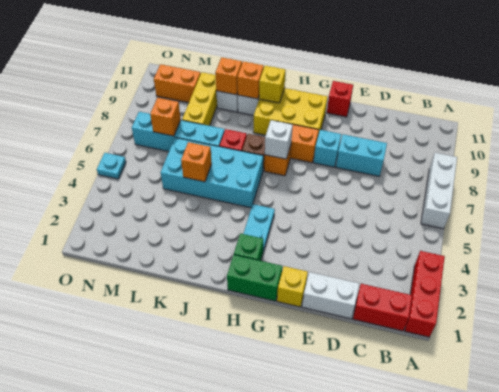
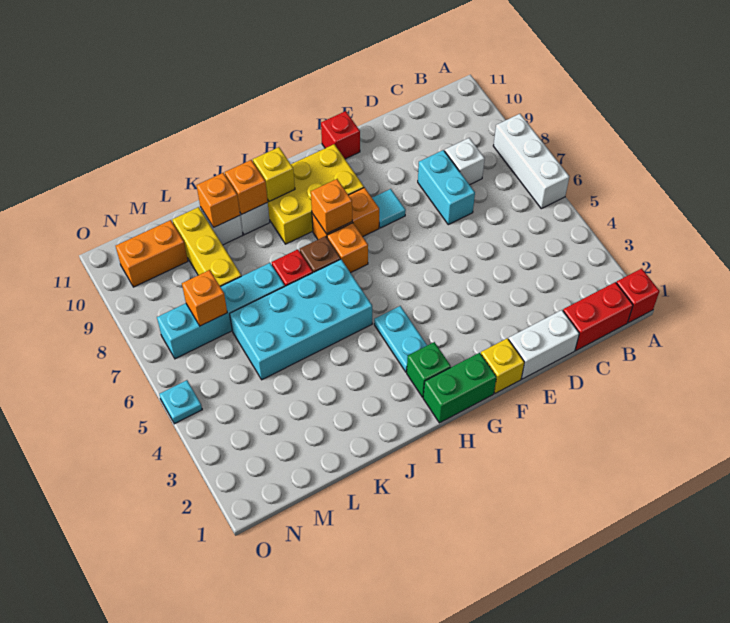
red brick A1:A3 level 1 -> red brick A1 level 1
cyan brick D8:E8 level 1 -> cyan brick D7:D8 level 1
cyan brick F8 level 1 -> cyan tile F8 level 1
white brick H7 level 2 -> white brick C8 level 1
orange brick K5 level 2 -> orange brick H8 level 2

